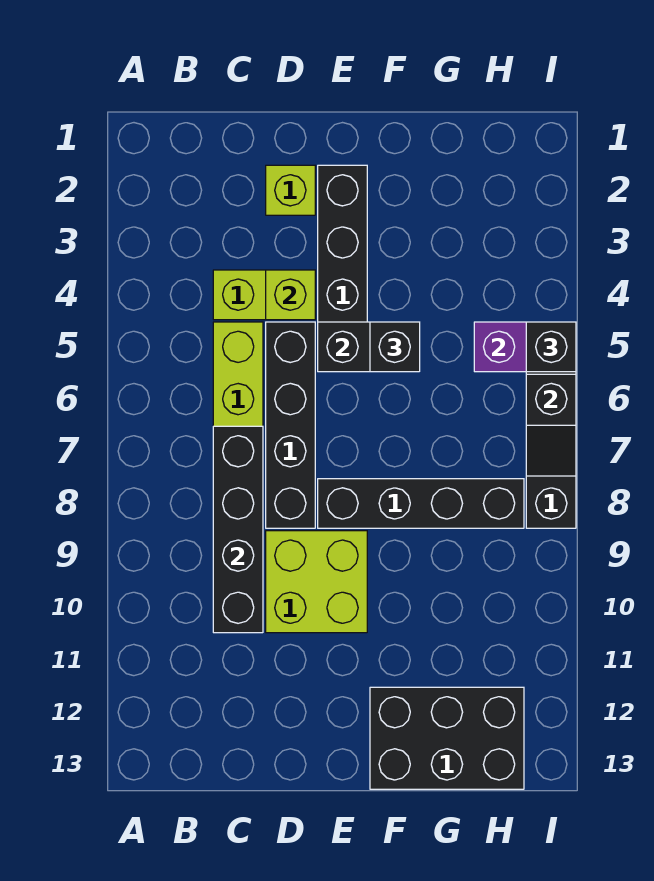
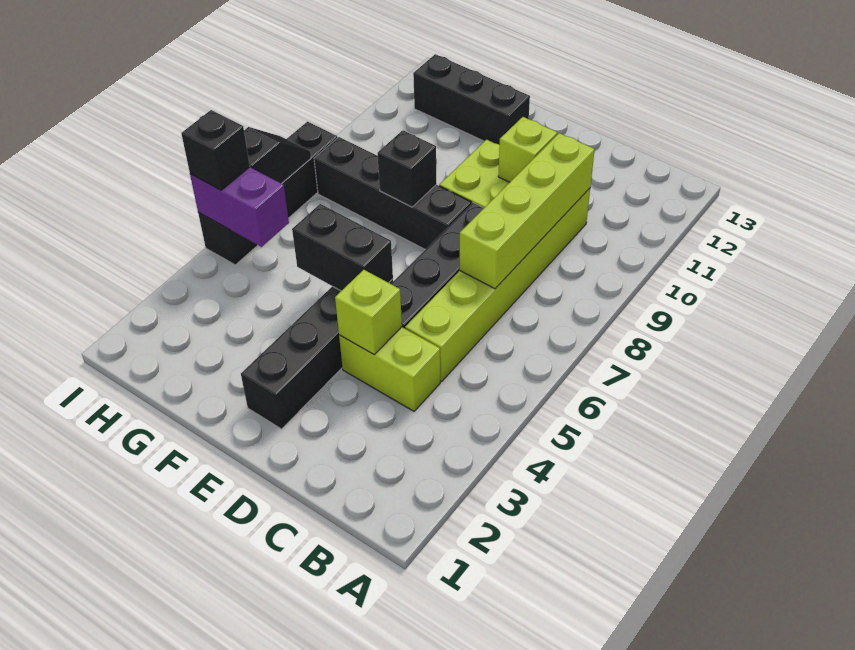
black brick C7:C10 level 2 -> lime brick C7:C10 level 2
lime brick D2 level 1 -> lime brick D10 level 2
black brick F5 level 3 -> black brick F8 level 2
black brick F12:H13 level 1 -> black brick F12:H12 level 1

